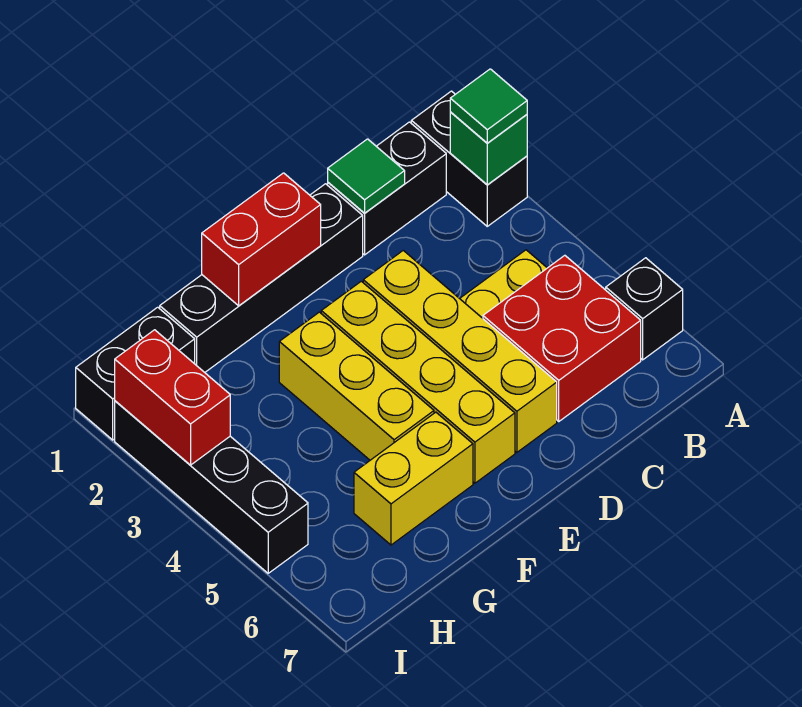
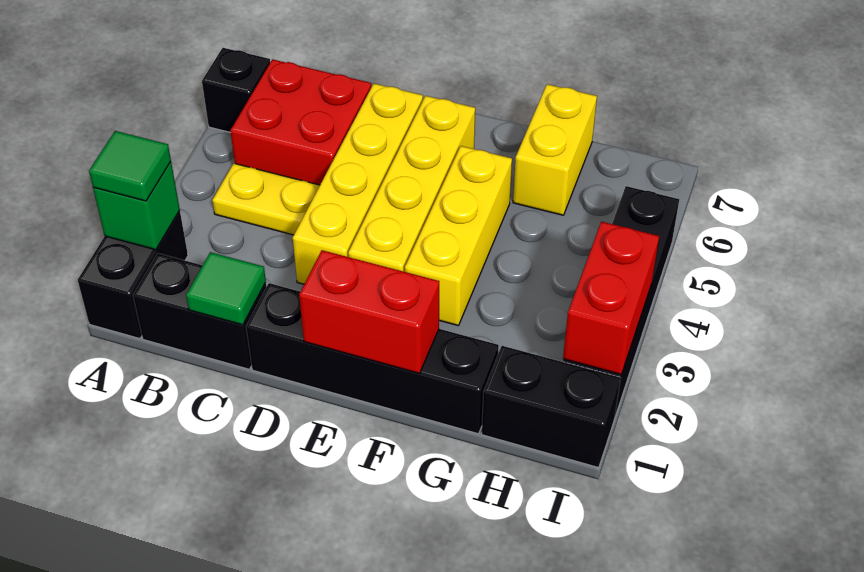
yellow brick F6:G6 level 1 -> yellow brick G6:G7 level 1

